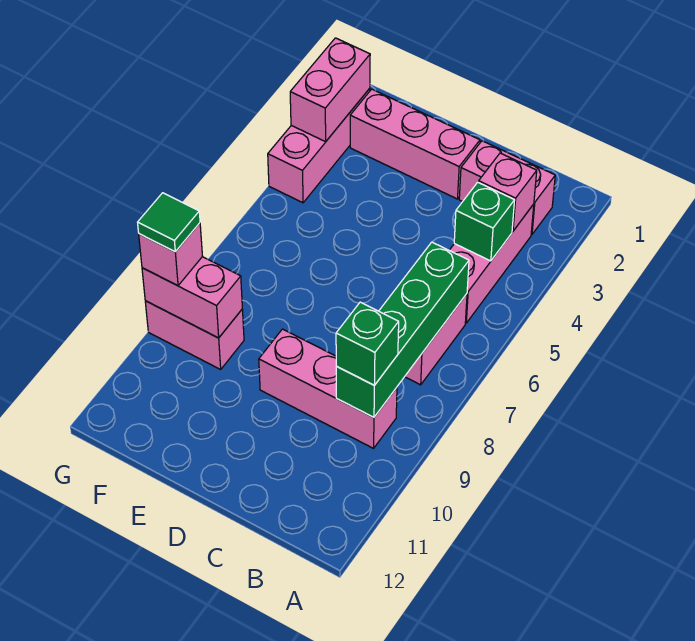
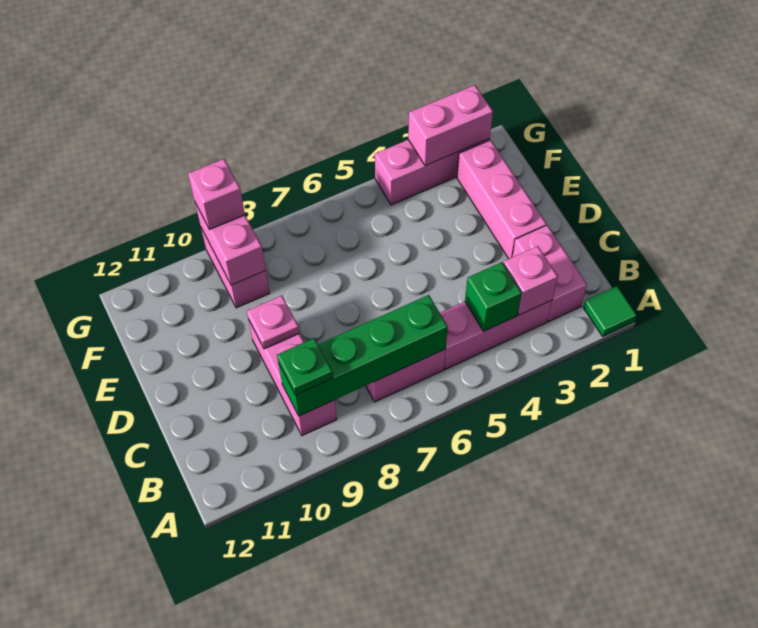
green brick B9 level 3 -> green plate B9 level 3
none -> pink plate D9 level 2
green tile G9 level 4 -> green tile A1 level 1

